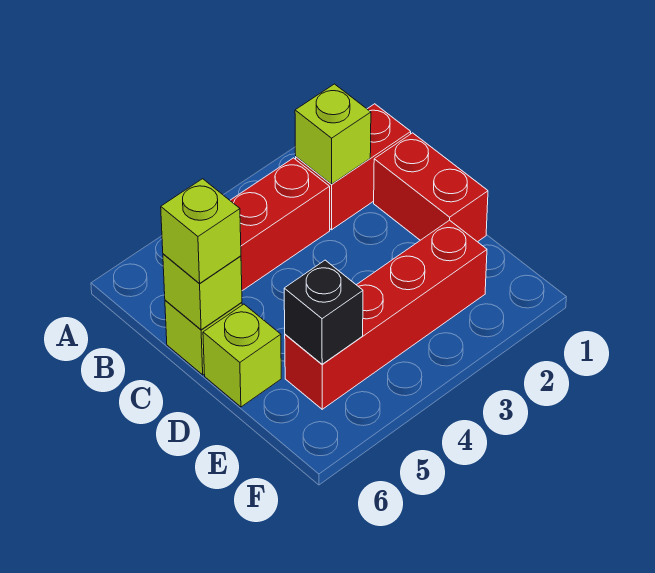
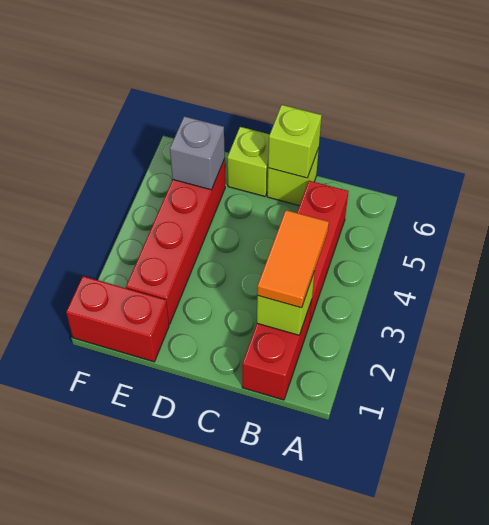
none -> orange tile B2:B3 level 3
red brick C1:D1 level 1 -> red brick E1:F1 level 1
lime brick C6 level 3 -> none
black brick E5 level 2 -> grey brick E5 level 2

